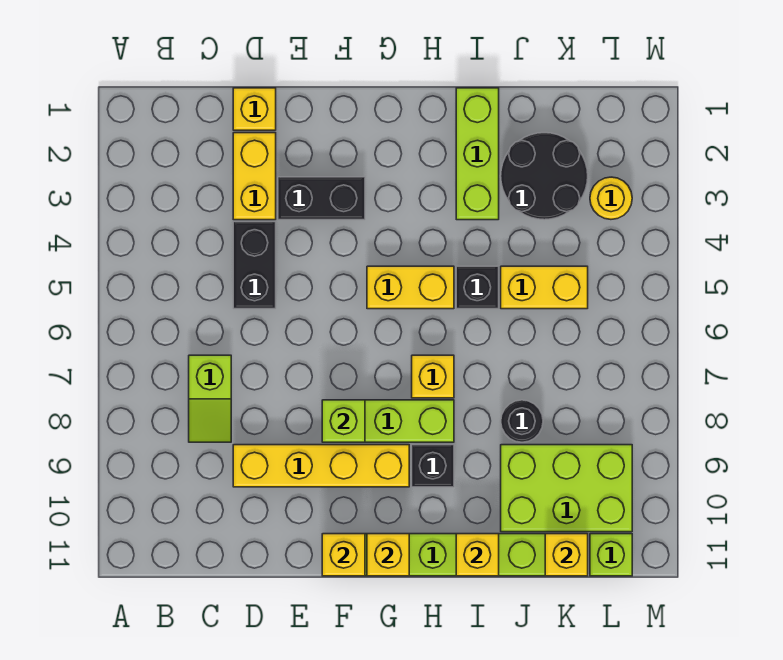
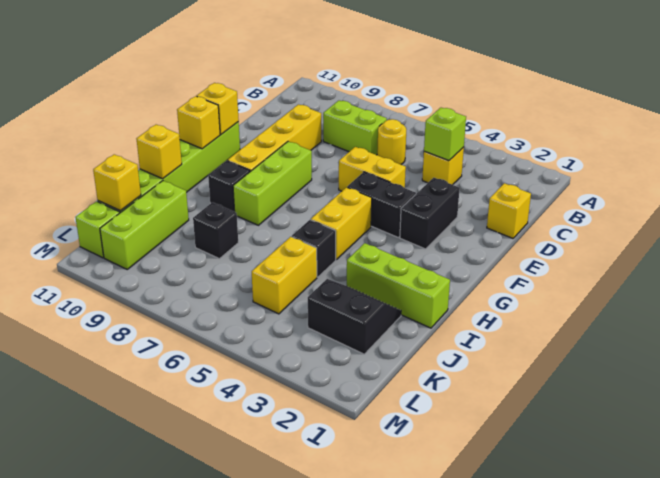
lime slope C7:C8 level 1 top 7 -> lime brick C7:C8 level 1
yellow brick D2:D3 level 1 -> yellow brick E5:E6 level 1
black brick D4:D5 level 1 -> black brick F4:F5 level 1
lime brick F8 level 2 -> lime brick C4 level 2
yellow brick H7 level 1 -> yellow brick C4 level 1
black round brick J2:K3 level 1 -> black slope J2:K3 level 1 top K
black round brick J8 level 1 -> black brick J8 level 1
lime brick J9:L10 level 1 -> lime brick J10:L10 level 1
yellow round brick L3 level 1 -> yellow round brick C6 level 1

